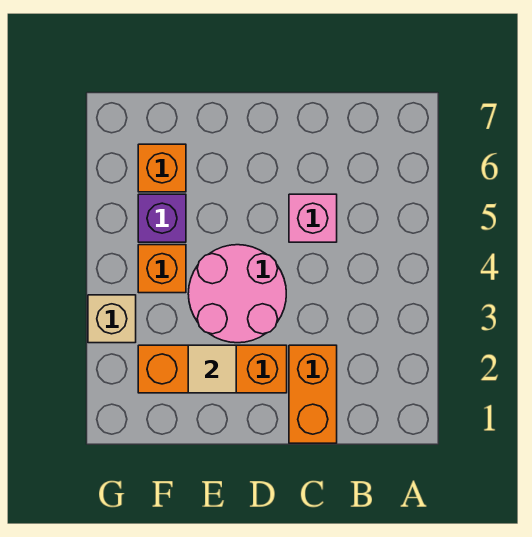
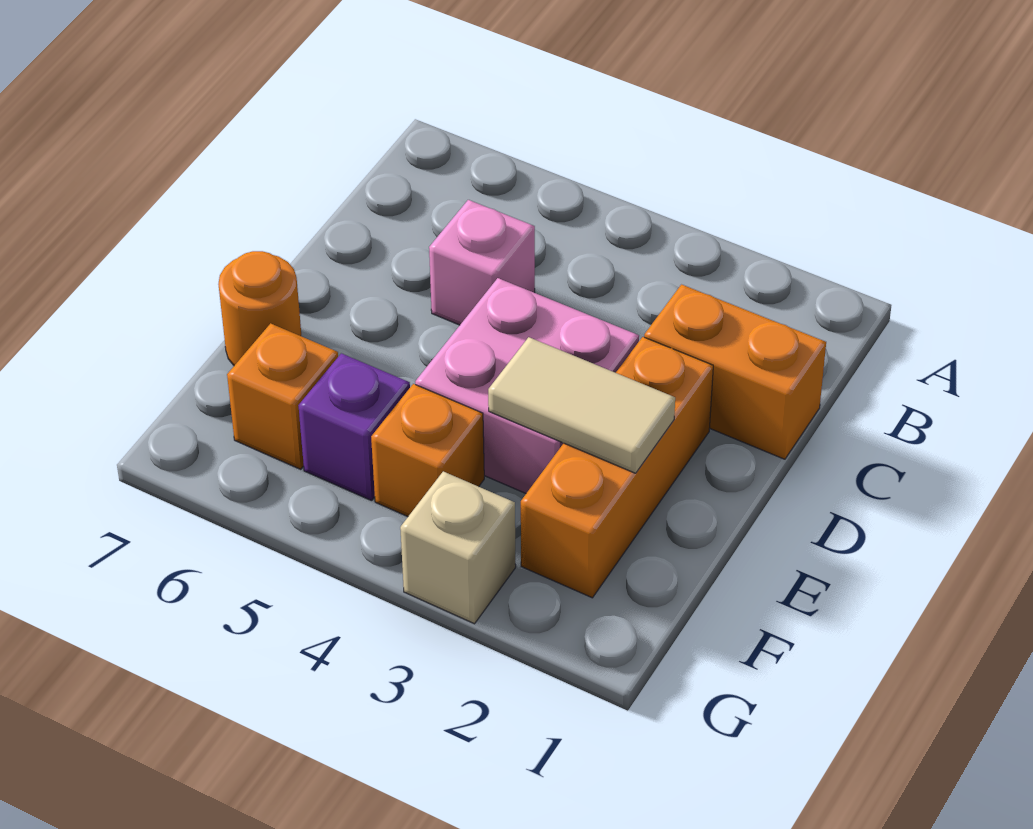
pink round brick D3:E4 level 1 -> pink brick D3:E4 level 1
tan tile E2 level 2 -> tan tile E2:E3 level 2
none -> orange round brick E7 level 1

